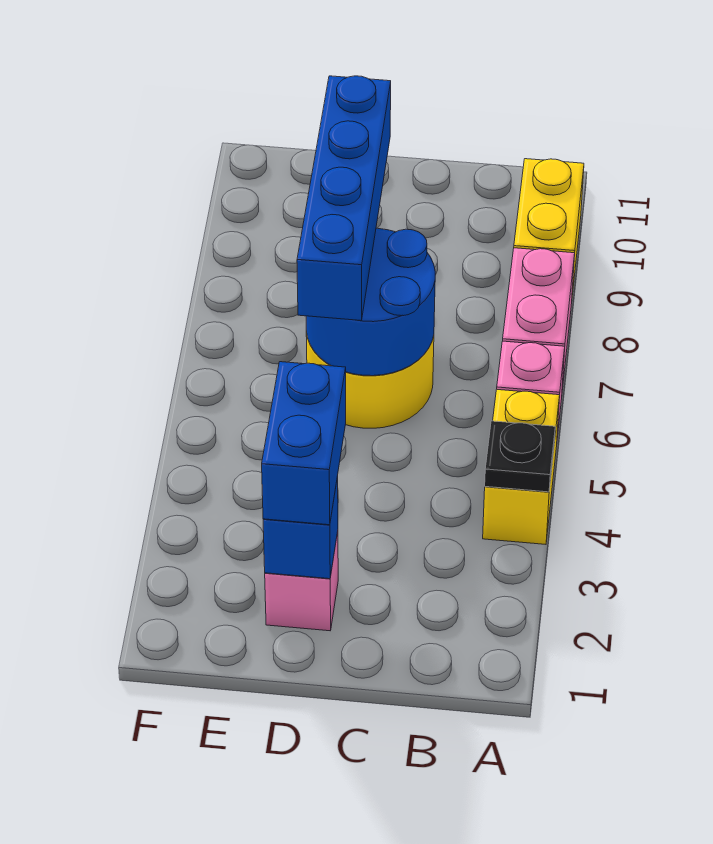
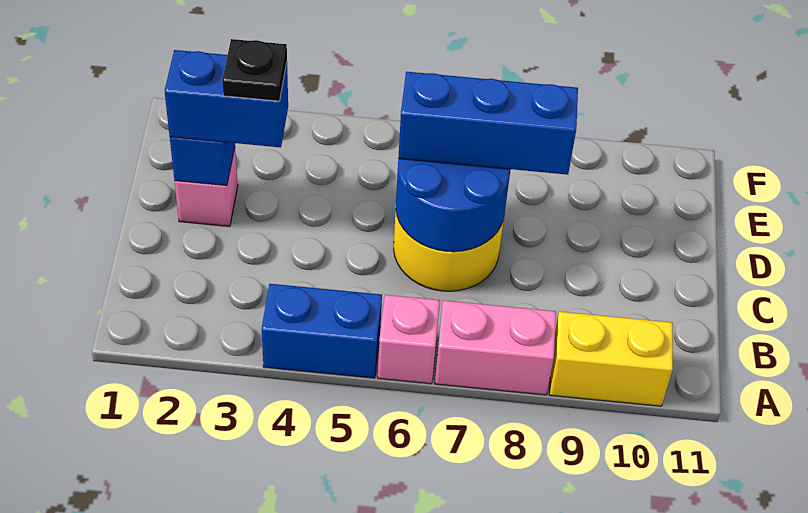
yellow brick A4:A5 level 1 -> blue brick A4:A5 level 1
black plate A4 level 2 -> black plate D3 level 4
blue brick D6:D9 level 3 -> blue brick D6:D8 level 3

